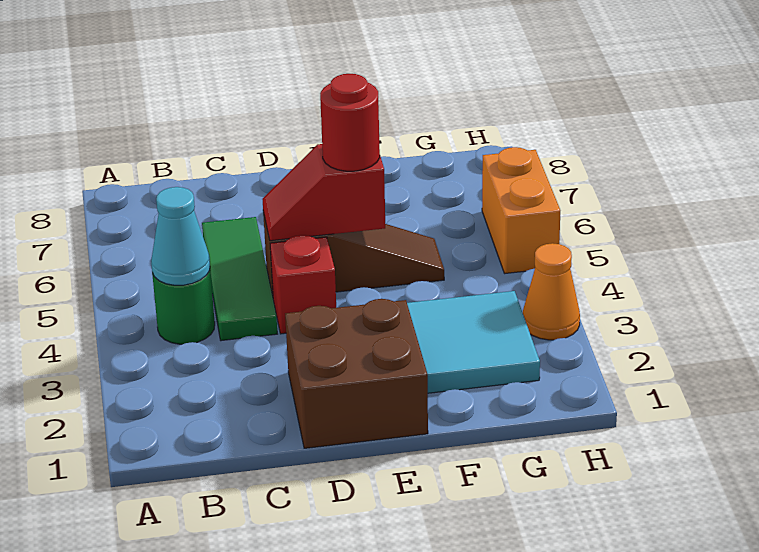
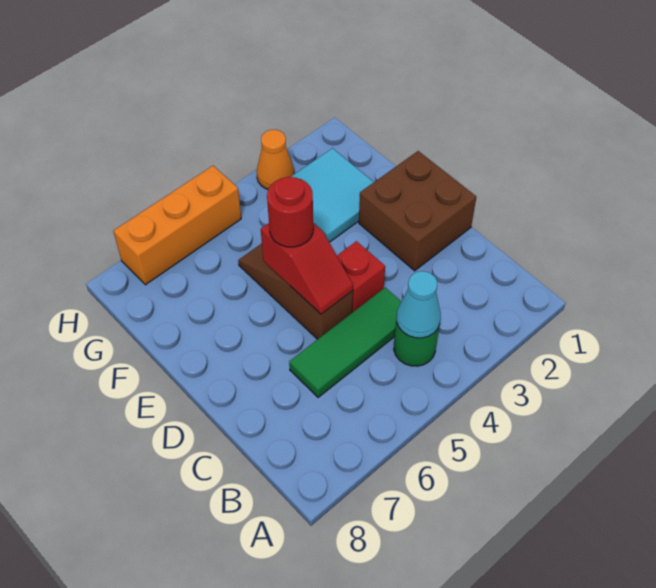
orange brick H5:H6 level 1 -> orange brick H5:H7 level 1

